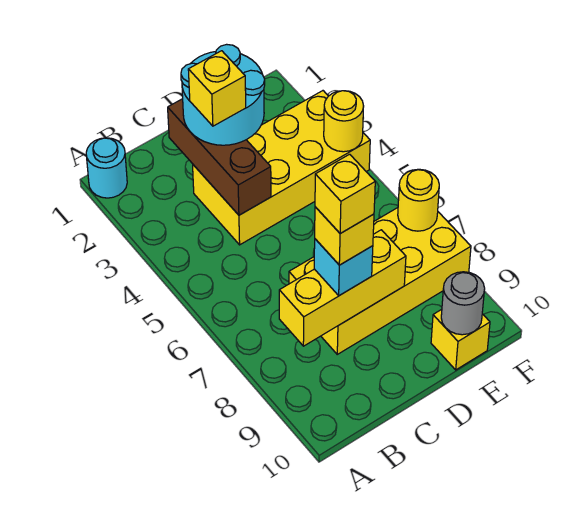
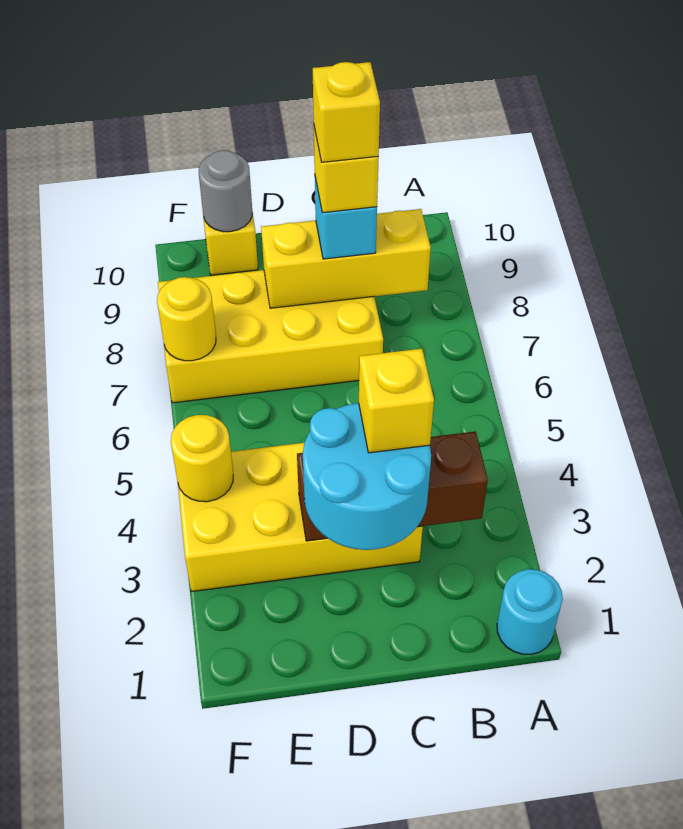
brown brick C2:C4 level 2 -> brown brick B3:D3 level 2

